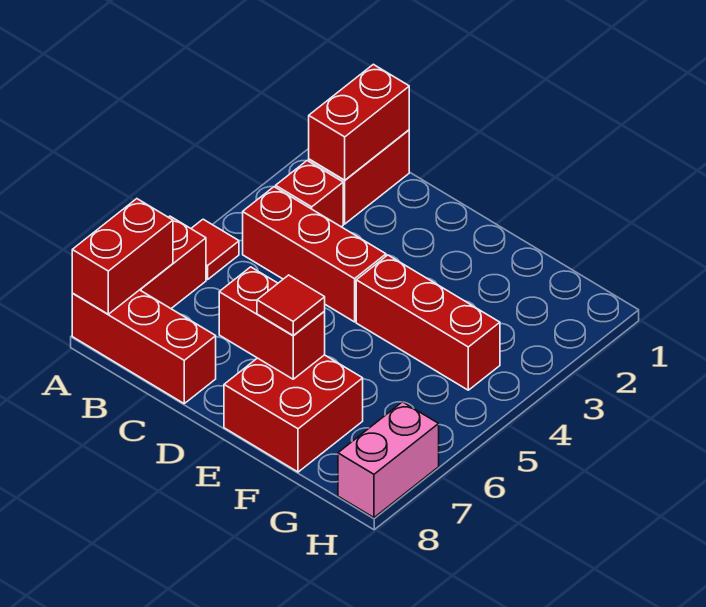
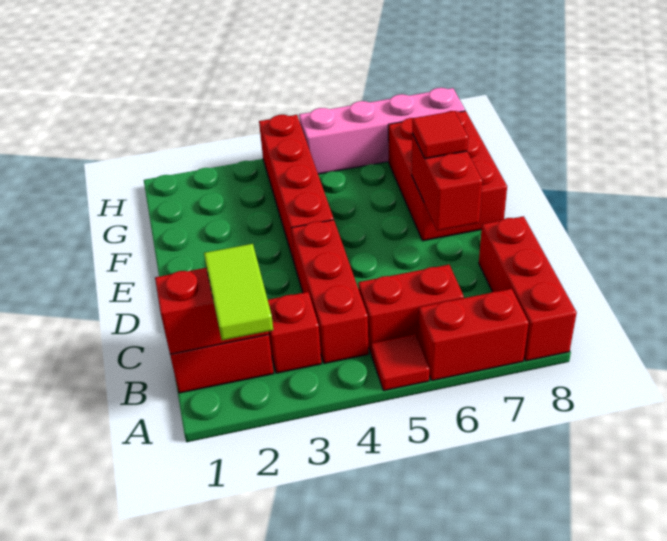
none -> lime tile A2:B2 level 3
red brick A7:A8 level 2 -> red brick B5:B6 level 1
red brick E4:G4 level 1 -> red brick E4:H4 level 1
red brick E7:F8 level 1 -> red brick E7:G8 level 1
pink brick H7:H8 level 1 -> pink brick H5:H8 level 1

